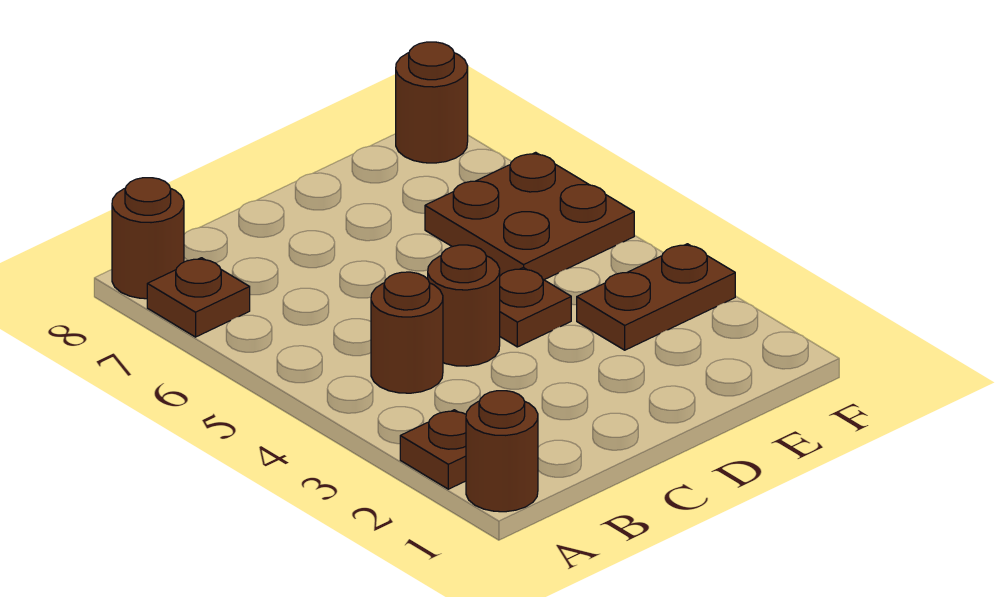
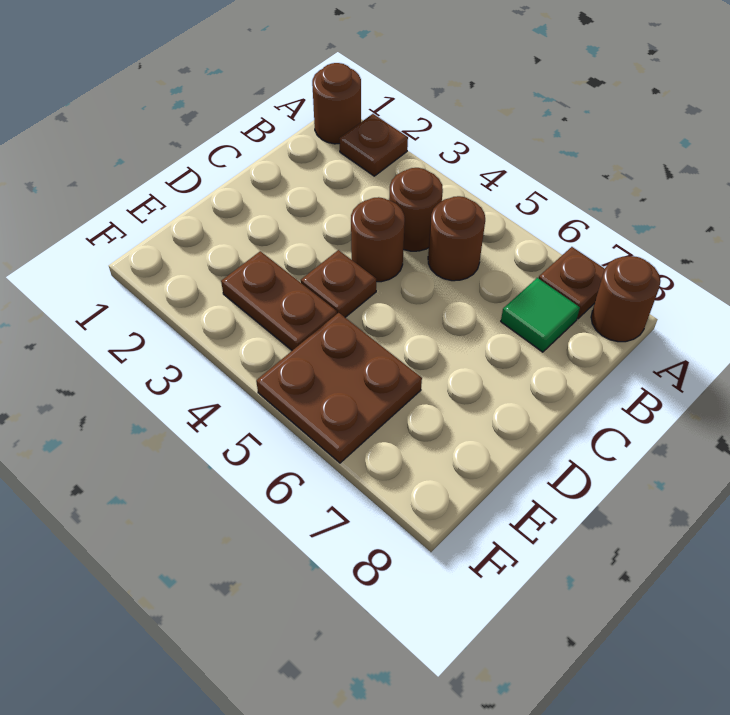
none -> green tile B7 level 1
brown plate E3:F3 level 1 -> brown plate E3:E4 level 1
brown round brick F8 level 1 -> brown round brick B5 level 1

